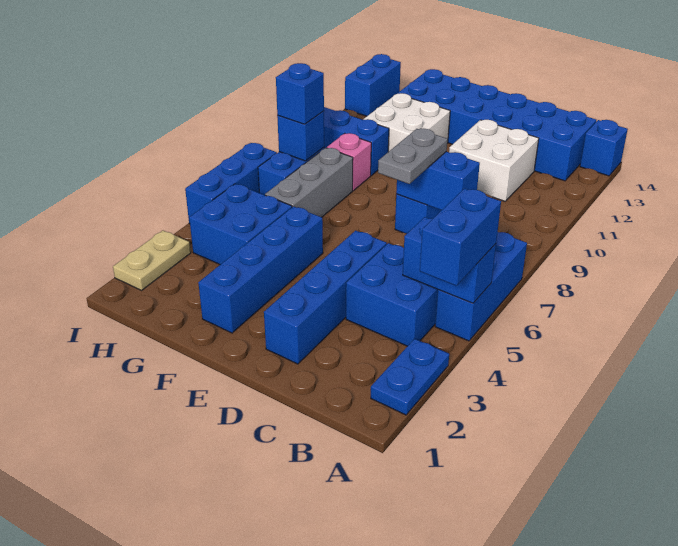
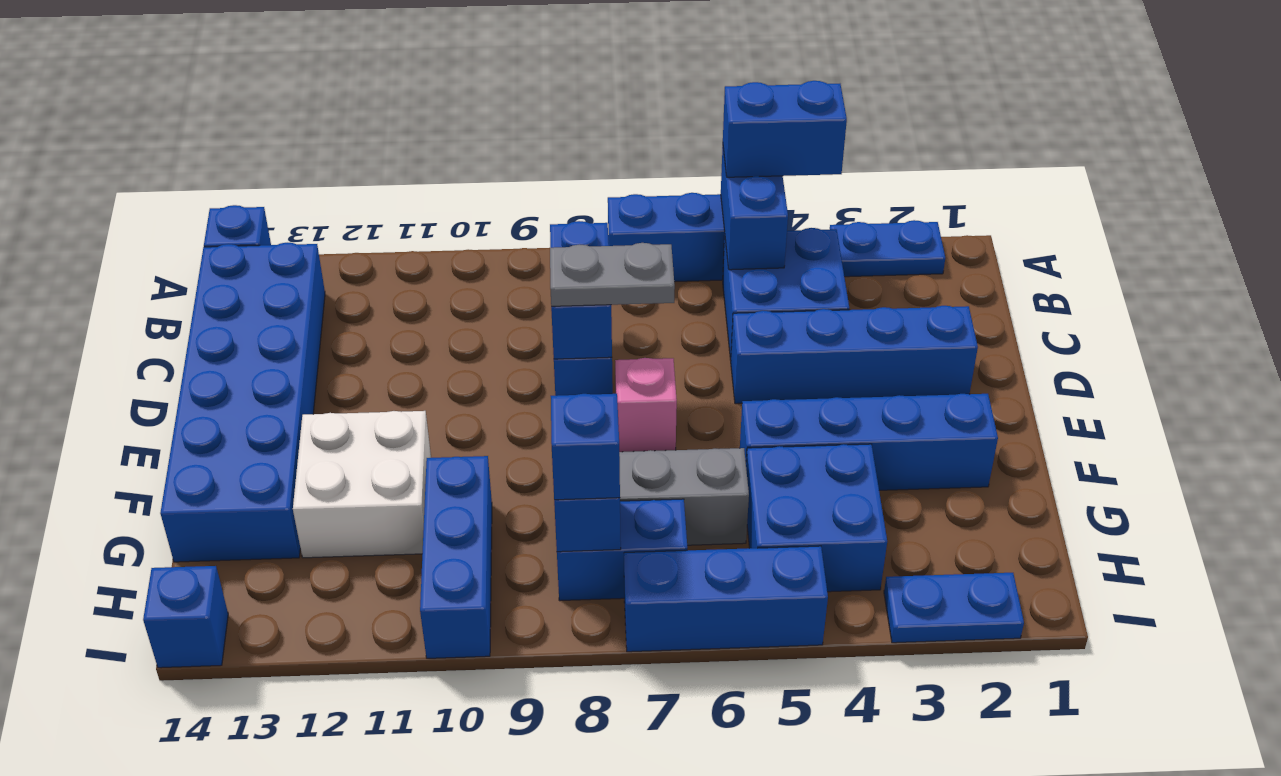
white brick C11:D12 level 1 -> none
pink brick G9 level 1 -> pink brick E7 level 1
tan plate I2:I3 level 1 -> blue plate I2:I3 level 1
blue brick I13:I14 level 1 -> blue brick I14 level 1

